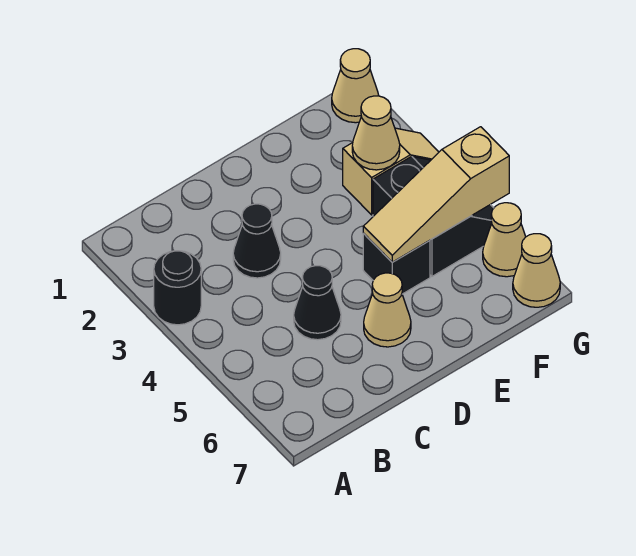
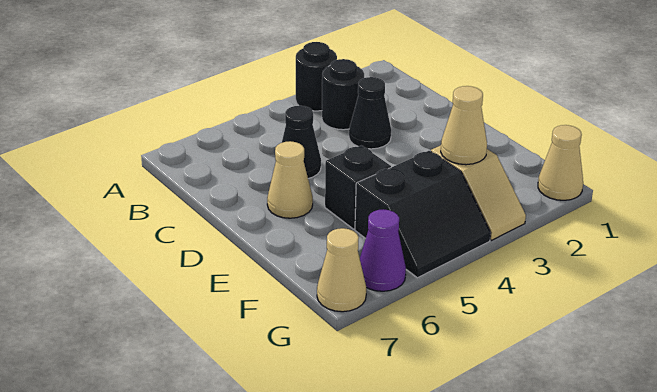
none -> black round brick B3 level 1
tan slope E5:G5 level 2 top G -> none
tan cone G6 level 1 -> purple cone G6 level 1

